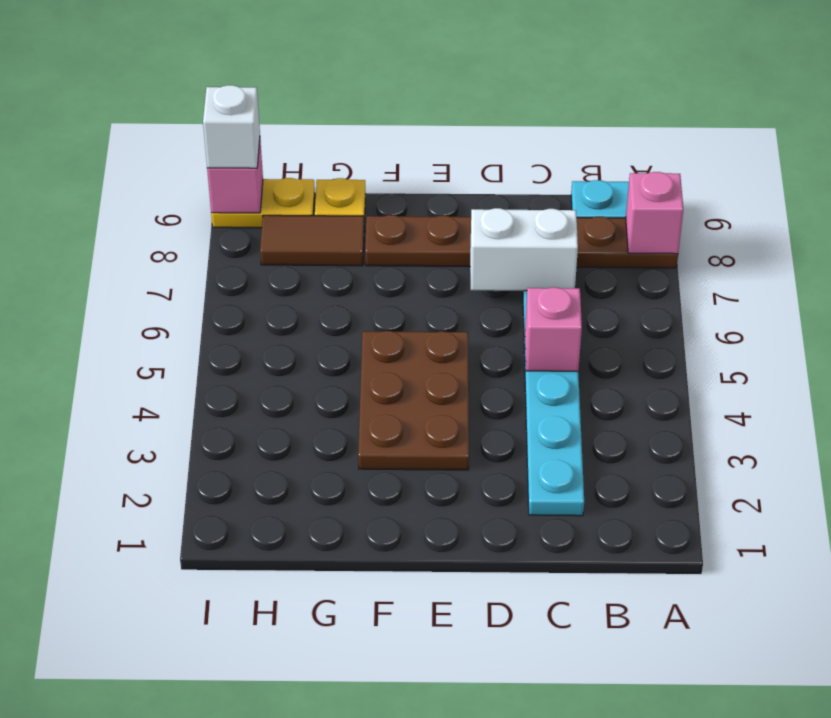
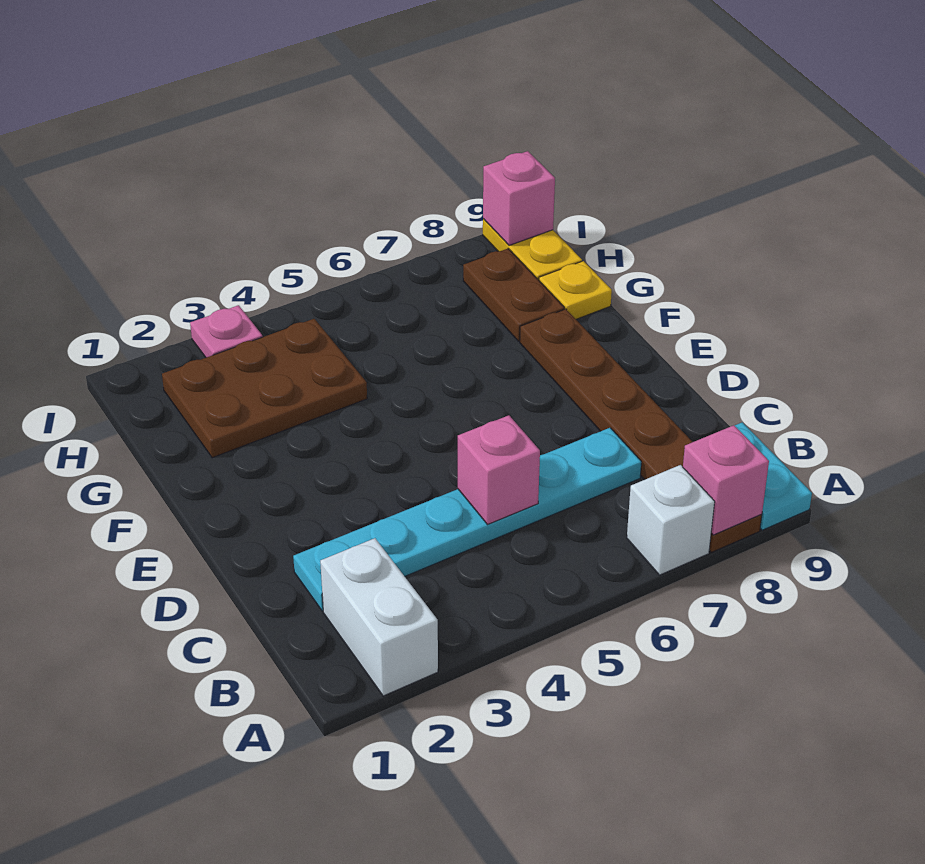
white brick C7:D7 level 2 -> white brick A2:B2 level 1
brown plate E3:F5 level 1 -> brown plate G2:H4 level 1
brown tile G8:H8 level 1 -> brown plate G8:H8 level 1
none -> pink plate I3 level 1
white brick I9 level 3 -> white brick A7 level 1

